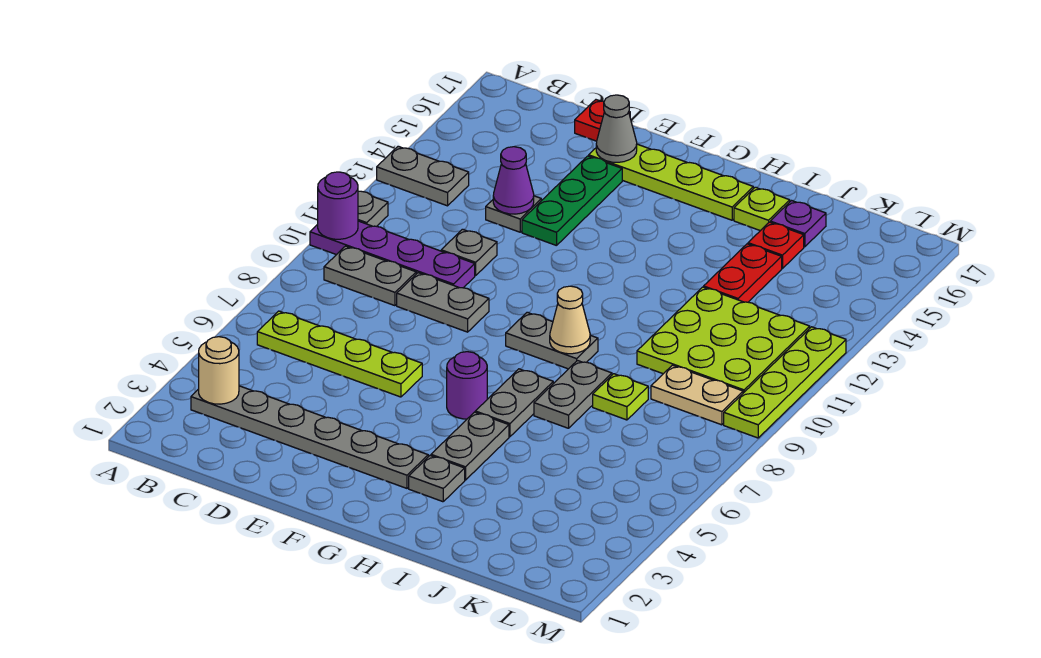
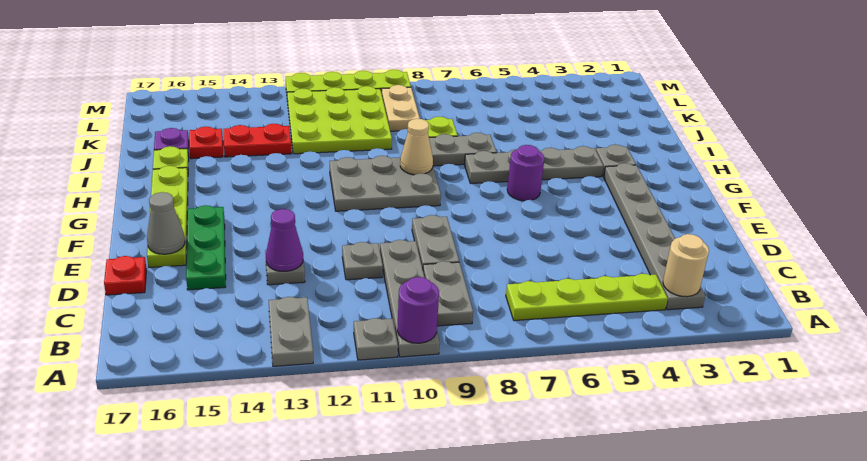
purple plate A10:D10 level 1 -> grey plate A10:D10 level 1
lime plate B6:E6 level 1 -> lime plate B4:B7 level 1
green plate E13:E15 level 1 -> green plate D15:F15 level 1
grey plate G9:H9 level 1 -> grey plate G9:H11 level 1

